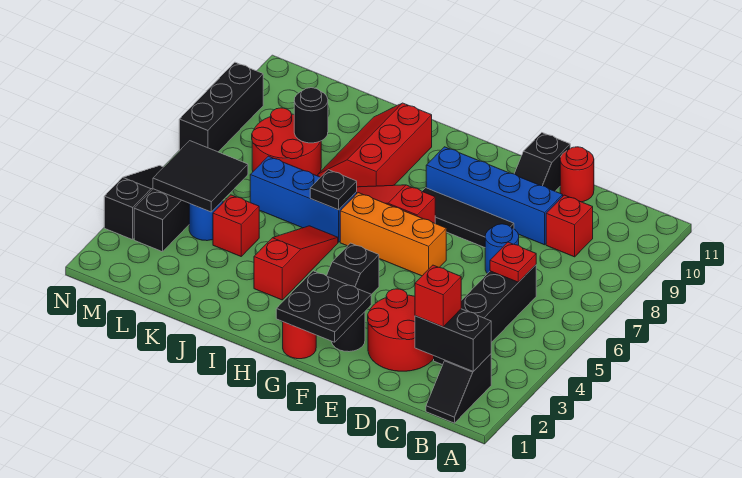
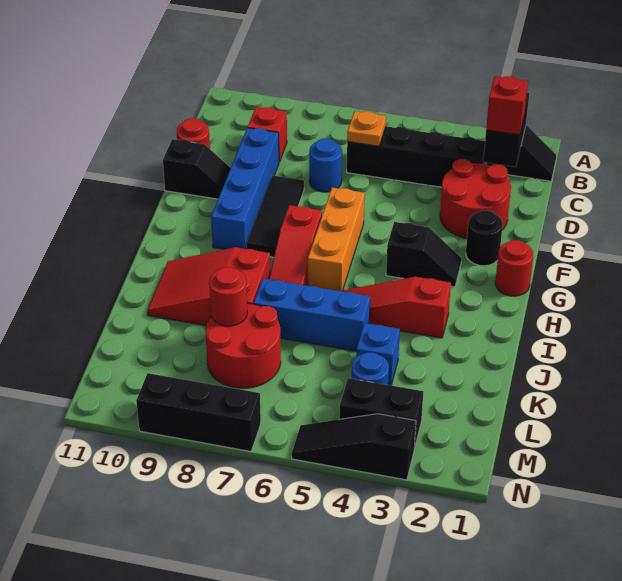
red plate C6 level 2 -> orange plate C6 level 2
black plate F1:G2 level 2 -> none
blue brick I6:K6 level 1 -> blue brick J5:J7 level 1
black plate I6 level 2 -> none
red slope I8:J10 level 1 top I -> red slope I8:J10 level 1 top 8
red brick K4 level 1 -> blue brick K4 level 1
black round brick K8 level 2 -> red round brick K8 level 2
black tile L4:M5 level 2 -> none

